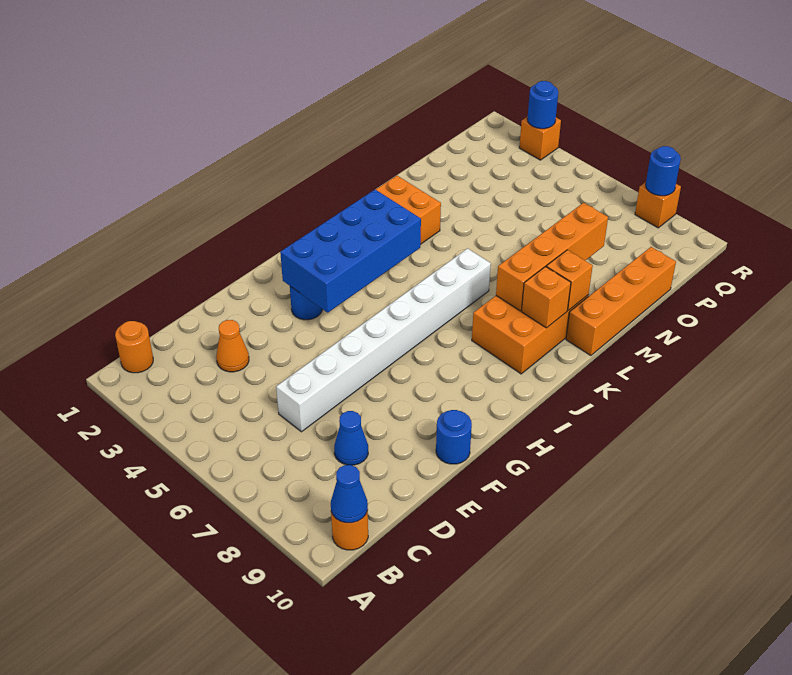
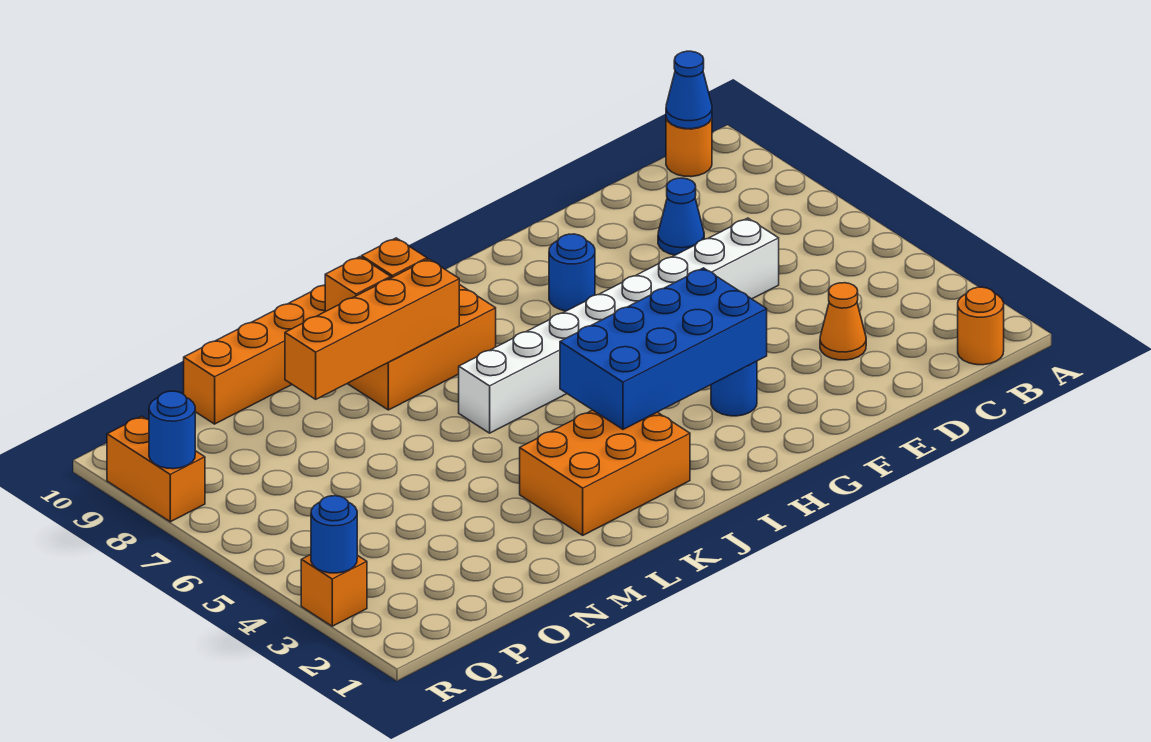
blue round brick F10 level 1 -> blue round brick G8 level 1
orange brick R8 level 1 -> orange brick R8:R9 level 1

